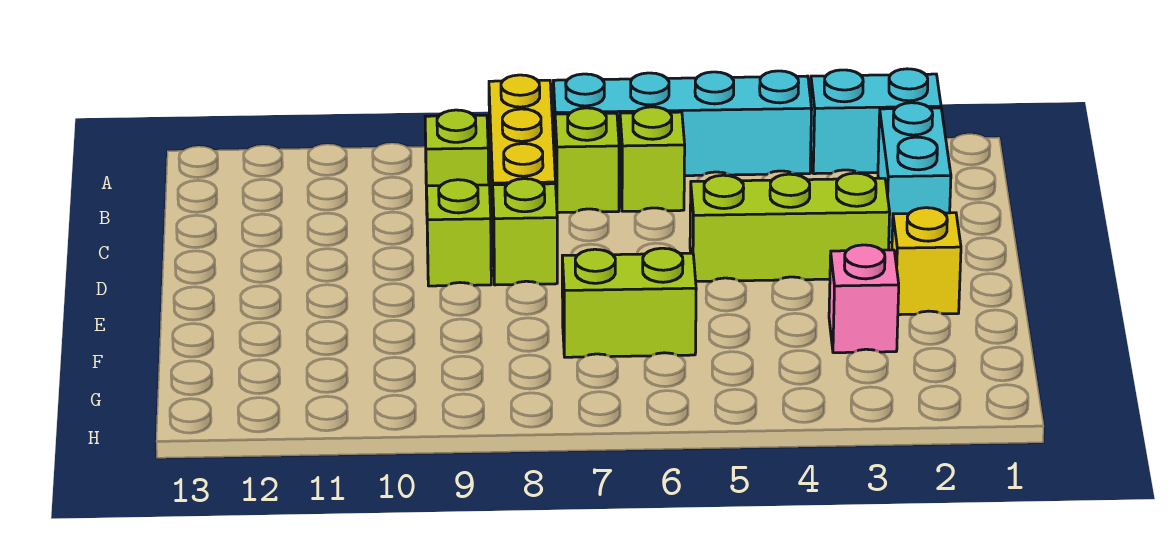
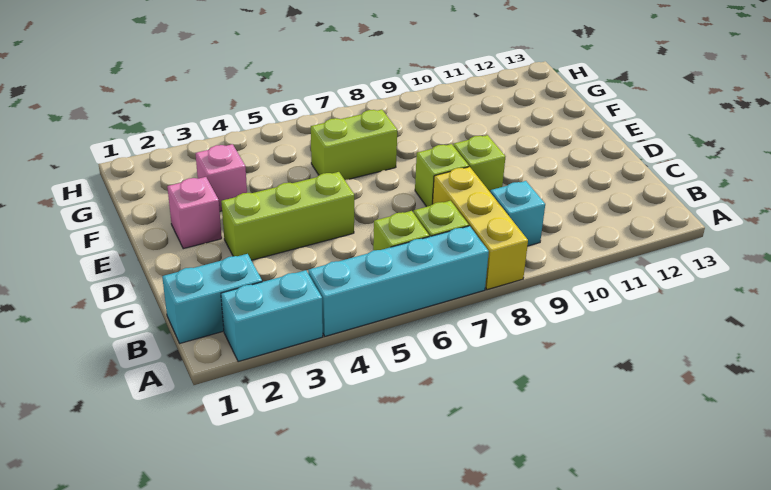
cyan brick B2:C2 level 1 -> cyan brick B1:B2 level 1
lime brick B9 level 1 -> cyan brick B9 level 1
yellow brick E2 level 1 -> pink brick E2 level 1

